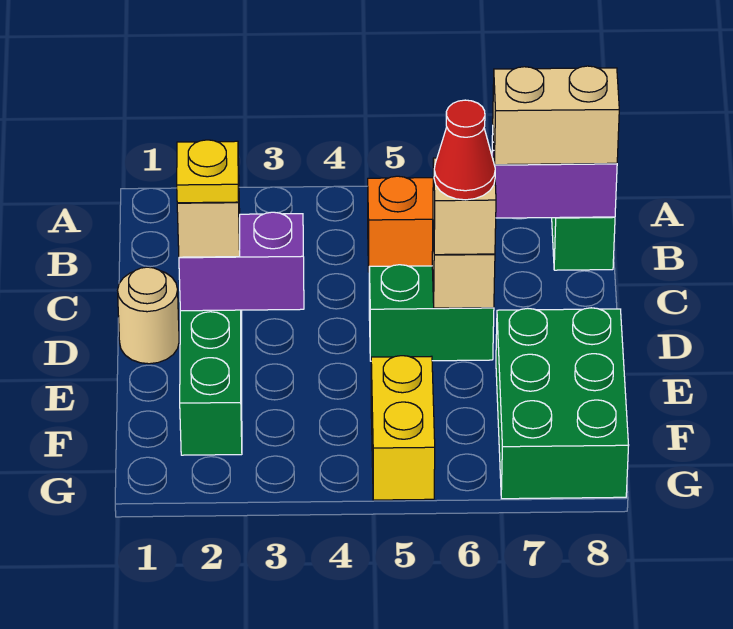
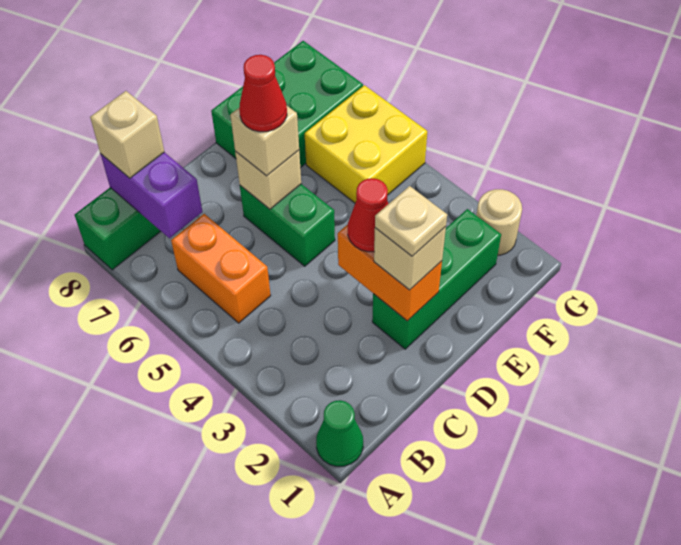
none -> green cone A1 level 1
tan brick B7:B8 level 3 -> tan brick B8 level 3
tan round brick D1 level 1 -> tan round brick G2 level 1
purple brick D2:D3 level 2 -> orange brick D2:D3 level 2
yellow plate D2 level 4 -> tan plate D2 level 4
none -> red cone D3 level 3
yellow brick F5:G5 level 1 -> yellow brick F5:G6 level 1

